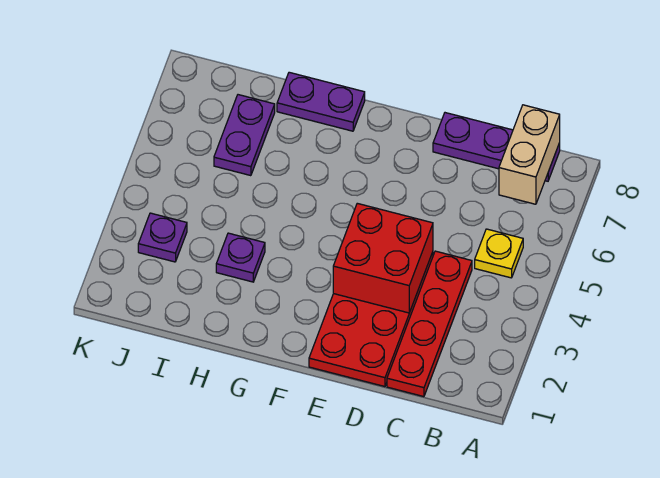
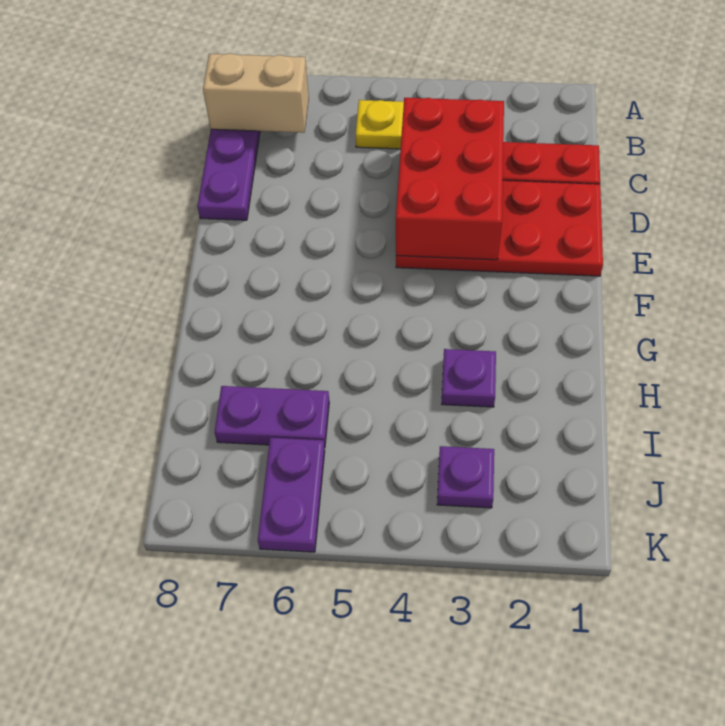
red brick D3:E4 level 2 -> red brick C3:E4 level 2
purple plate G8:H8 level 1 -> purple plate J6:K6 level 1

